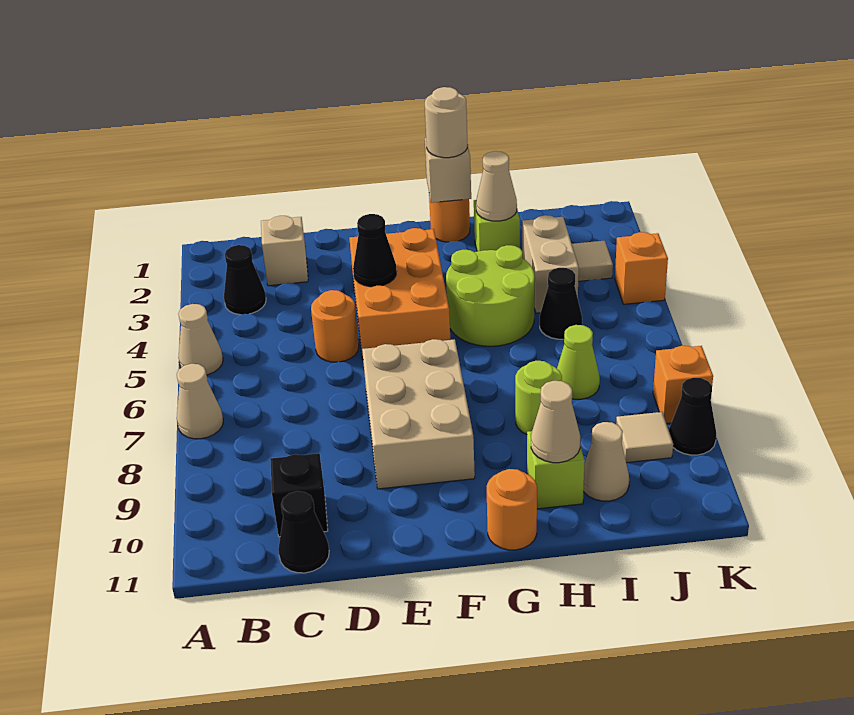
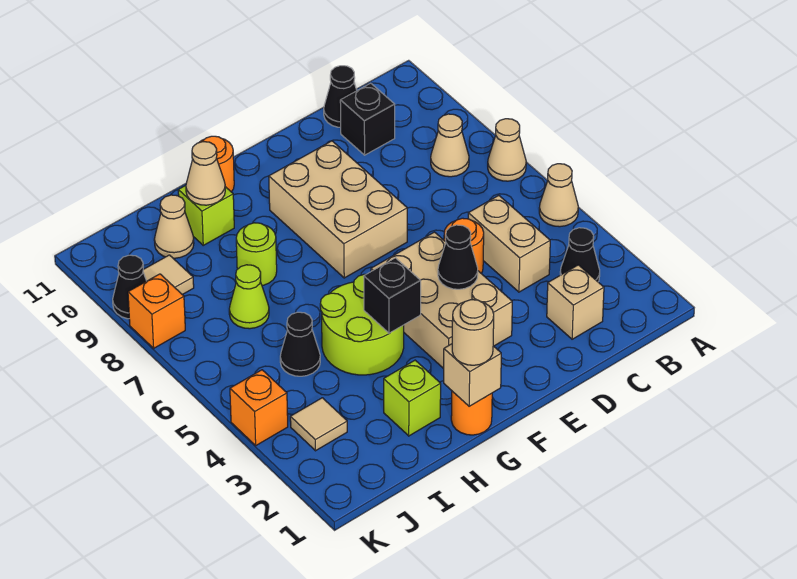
orange brick E3:F5 level 1 -> tan brick E3:F5 level 1
none -> black brick G4 level 2
tan cone H2 level 2 -> tan cone B8 level 1
tan brick I3:I4 level 1 -> tan brick C4:C5 level 1

